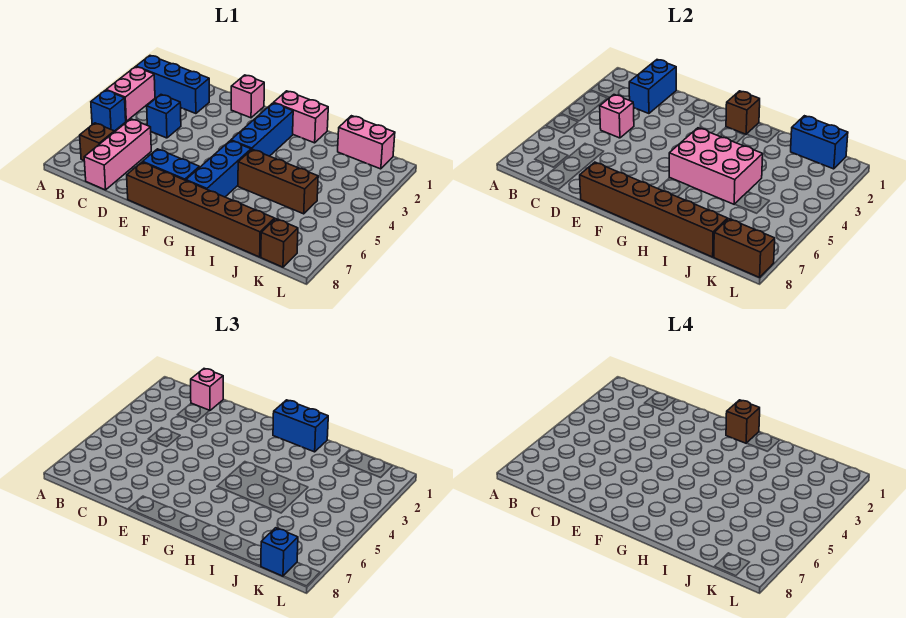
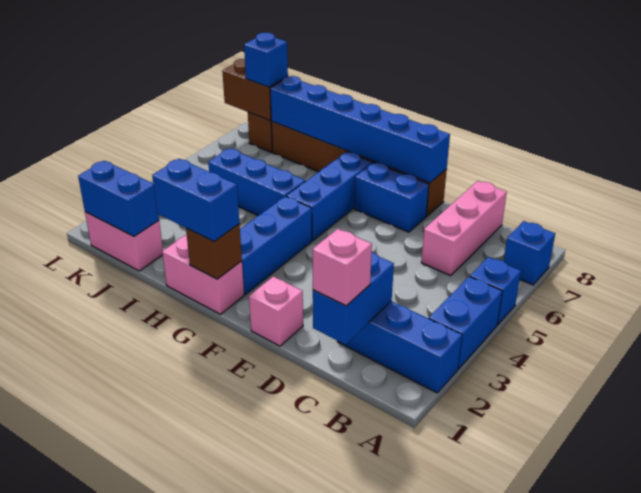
pink brick A3:A4 level 1 -> blue brick A3:A4 level 1
brown brick B7 level 1 -> none
blue brick C4 level 1 -> blue brick A7 level 1
pink brick C4 level 2 -> none
brown brick E8:J8 level 2 -> blue brick E8:J8 level 2
brown brick G1 level 4 -> none
pink brick G4:I5 level 2 -> none
brown brick H5:J5 level 1 -> blue brick H5:J5 level 1

